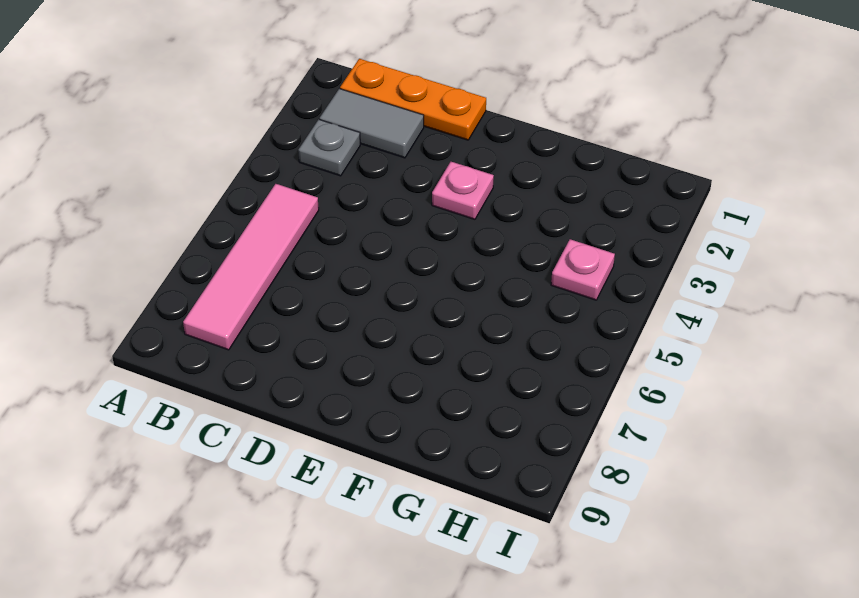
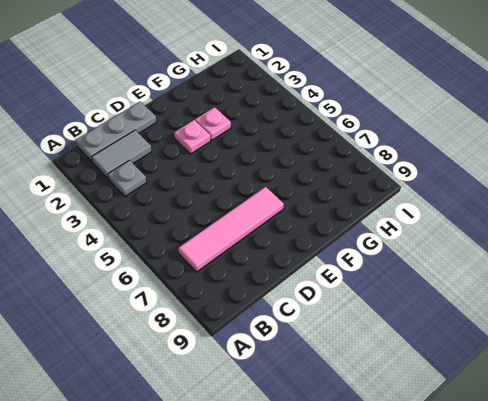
orange plate B1:D1 level 1 -> grey plate B1:D1 level 1
pink tile B5:B8 level 1 -> pink tile B7:E7 level 1
pink plate H4 level 1 -> pink plate F3 level 1

